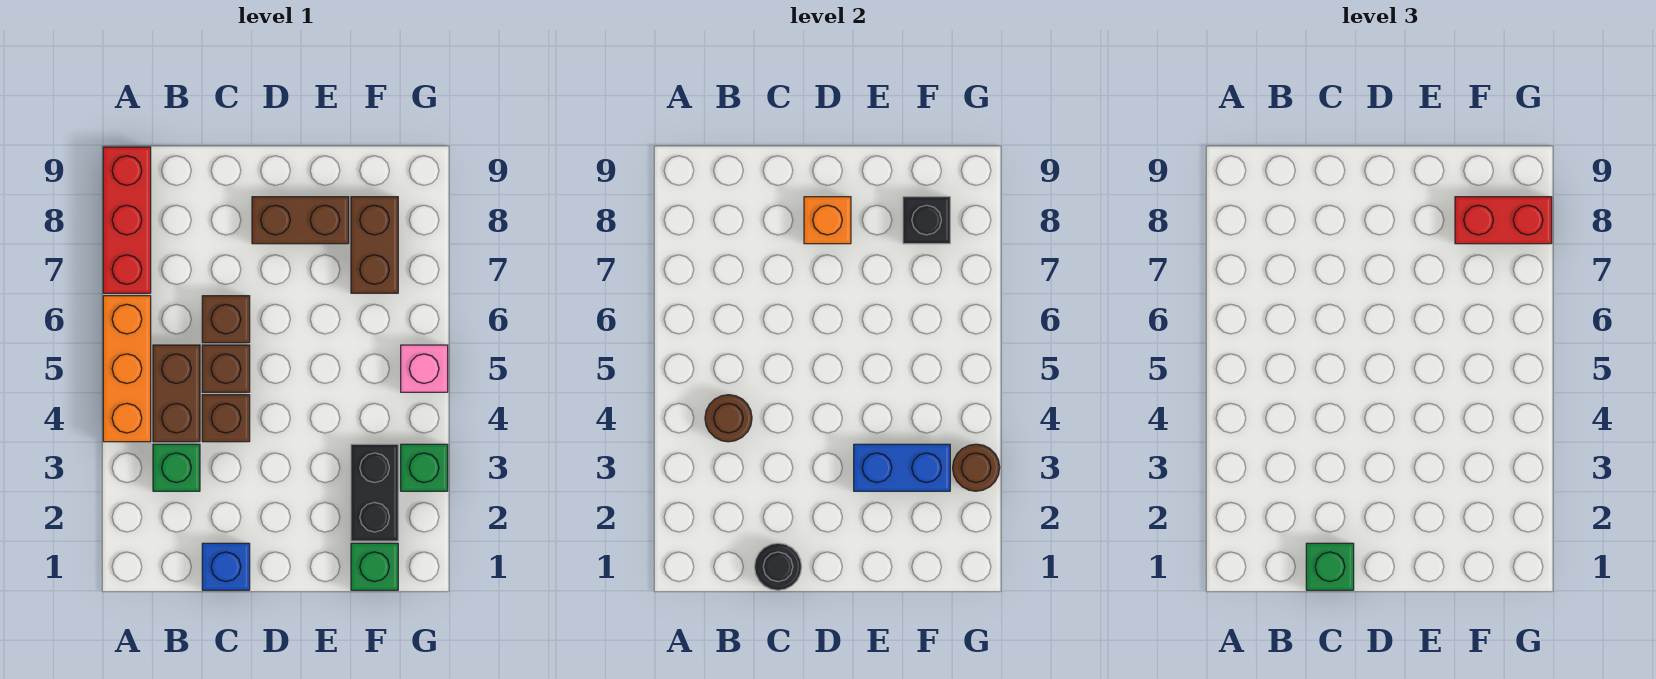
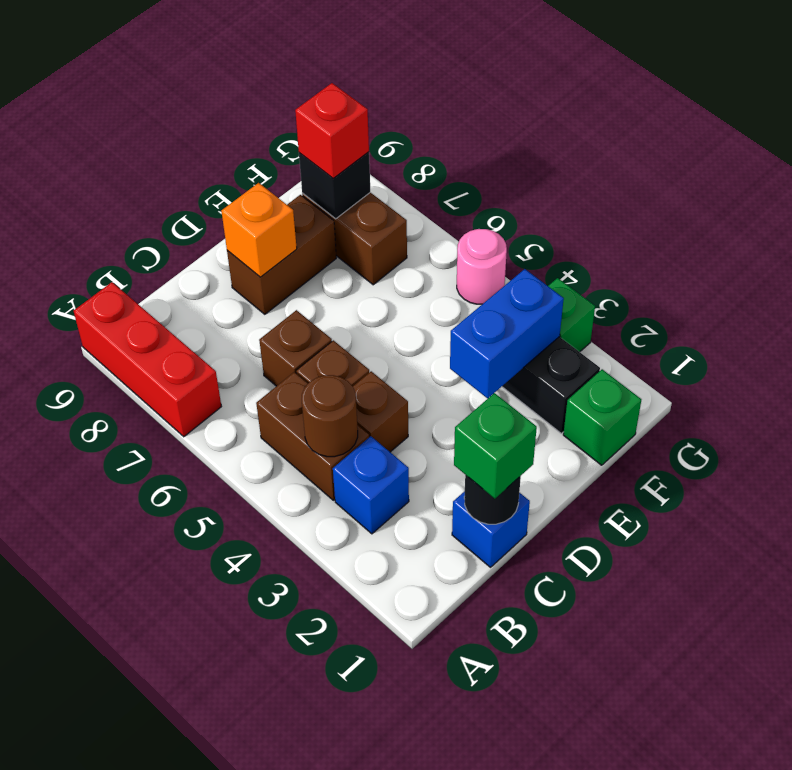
orange brick A4:A6 level 1 -> none
green brick B3 level 1 -> blue brick B3 level 1
red brick F8:G8 level 3 -> red brick F8 level 3
brown round brick G3 level 2 -> none
pink brick G5 level 1 -> pink round brick G5 level 1

